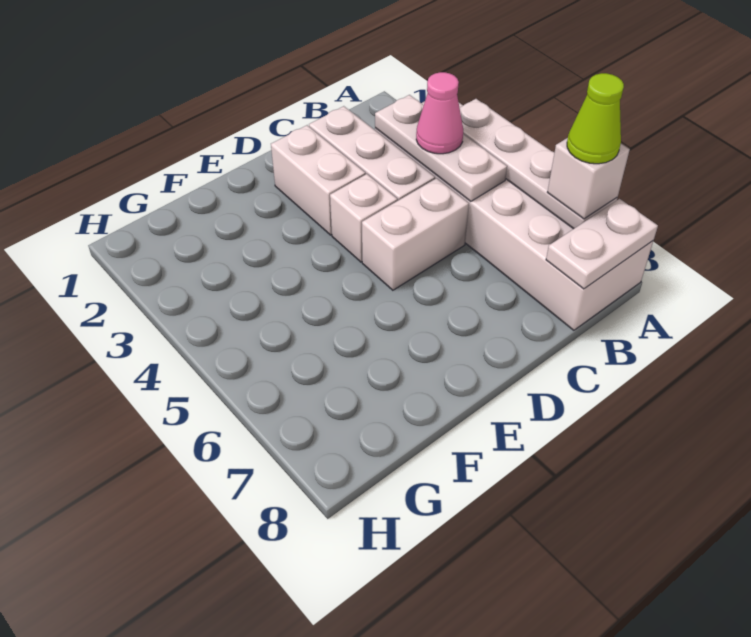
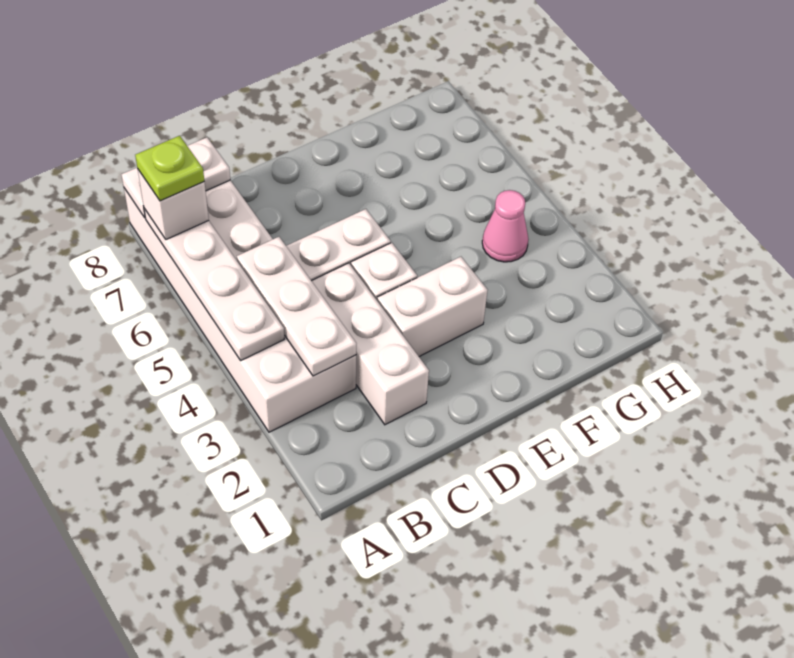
lime cone A7 level 4 -> lime plate A7 level 4
pink cone B4 level 3 -> pink cone G4 level 1
white brick D2:D3 level 1 -> white brick D3:E3 level 1

